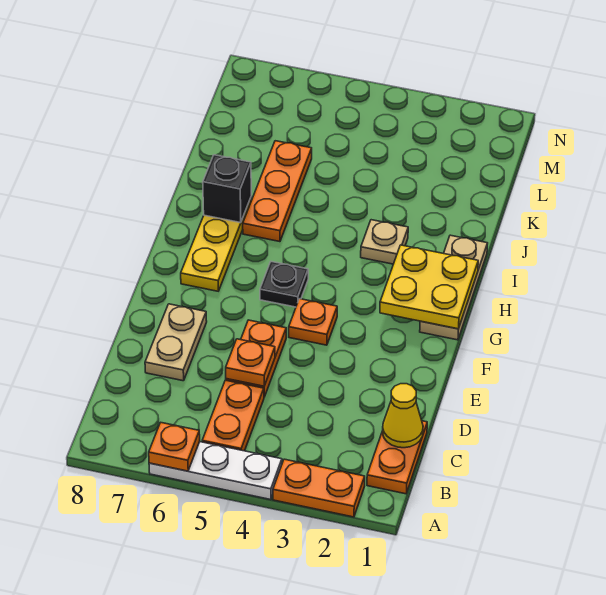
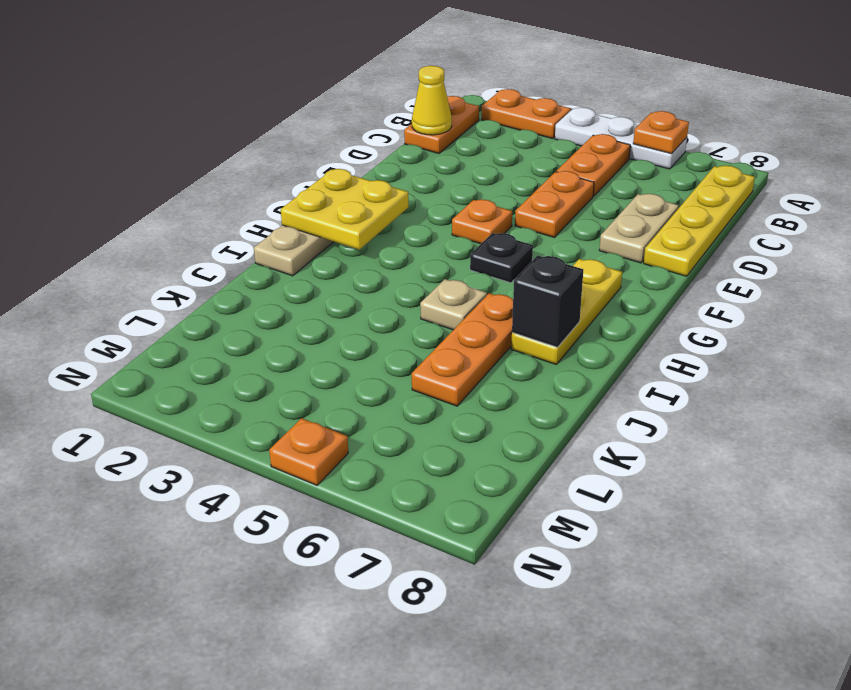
none -> yellow plate B8:E8 level 1
orange plate D5 level 2 -> orange plate N5 level 1
tan plate I3 level 1 -> tan plate I5 level 1

